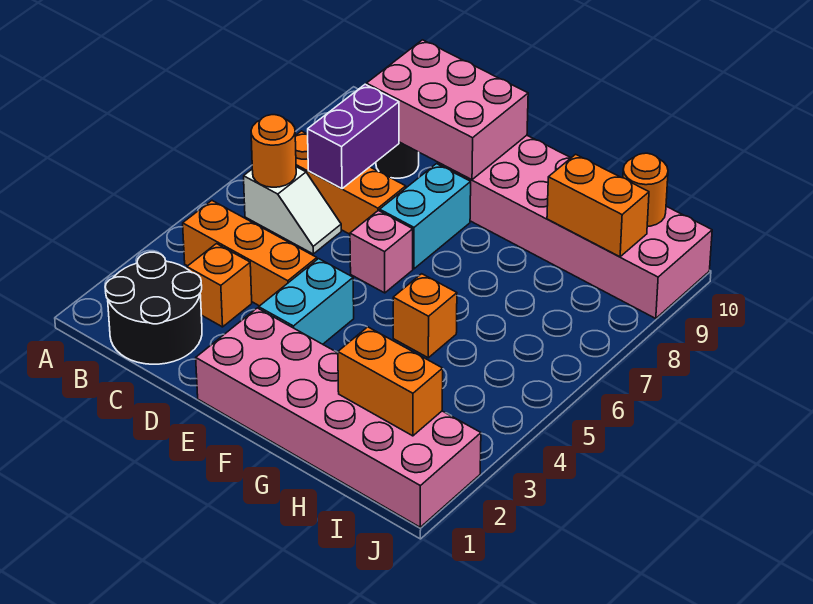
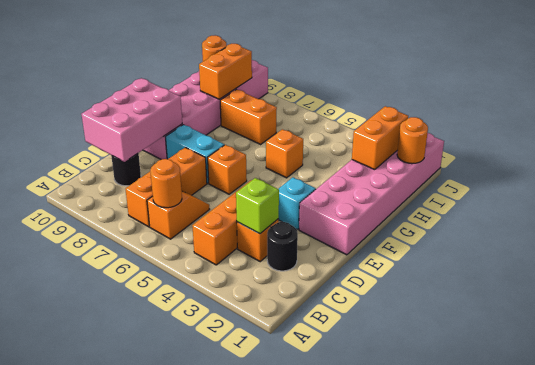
black round brick B1:C2 level 1 -> black round brick C2 level 1
white slope B6:C6 level 1 top B -> orange slope B6:C6 level 1 top B
none -> lime brick C3 level 2
purple brick C7:C8 level 2 -> none
cyan brick E3:E4 level 1 -> cyan brick E3 level 1
pink brick E6 level 1 -> orange brick E6 level 1
none -> orange brick H7:H8 level 1
none -> orange round brick I1 level 2

